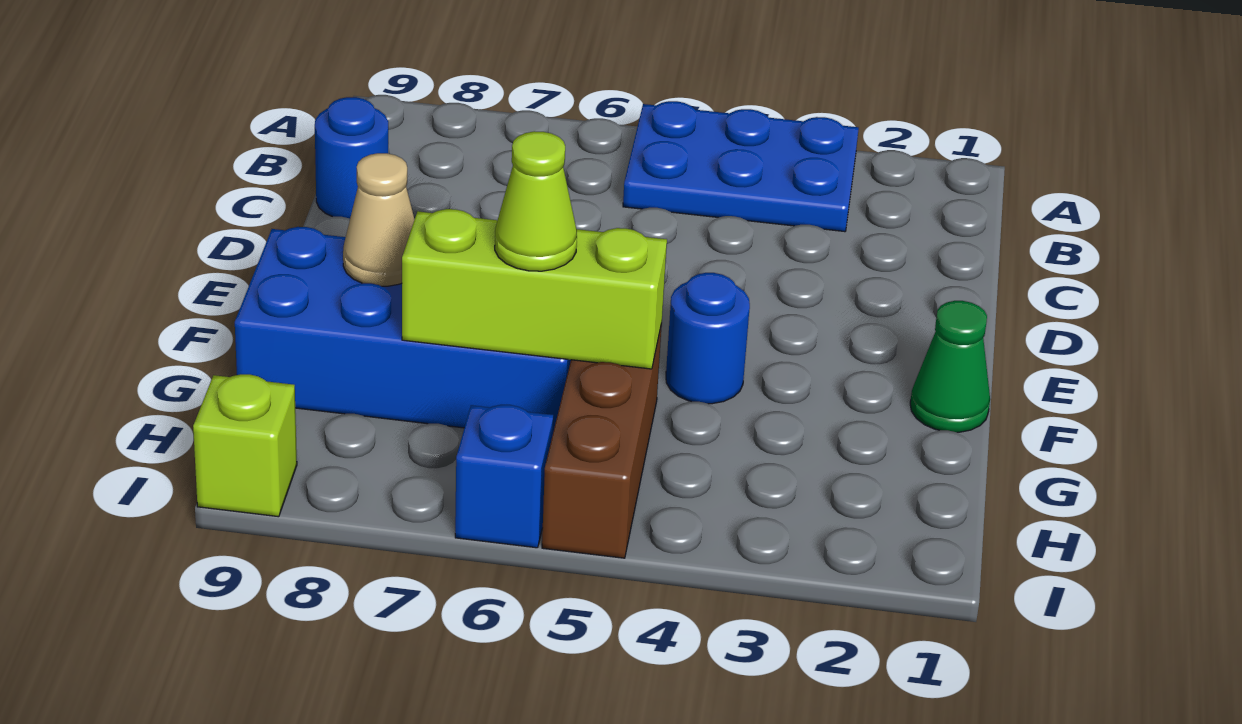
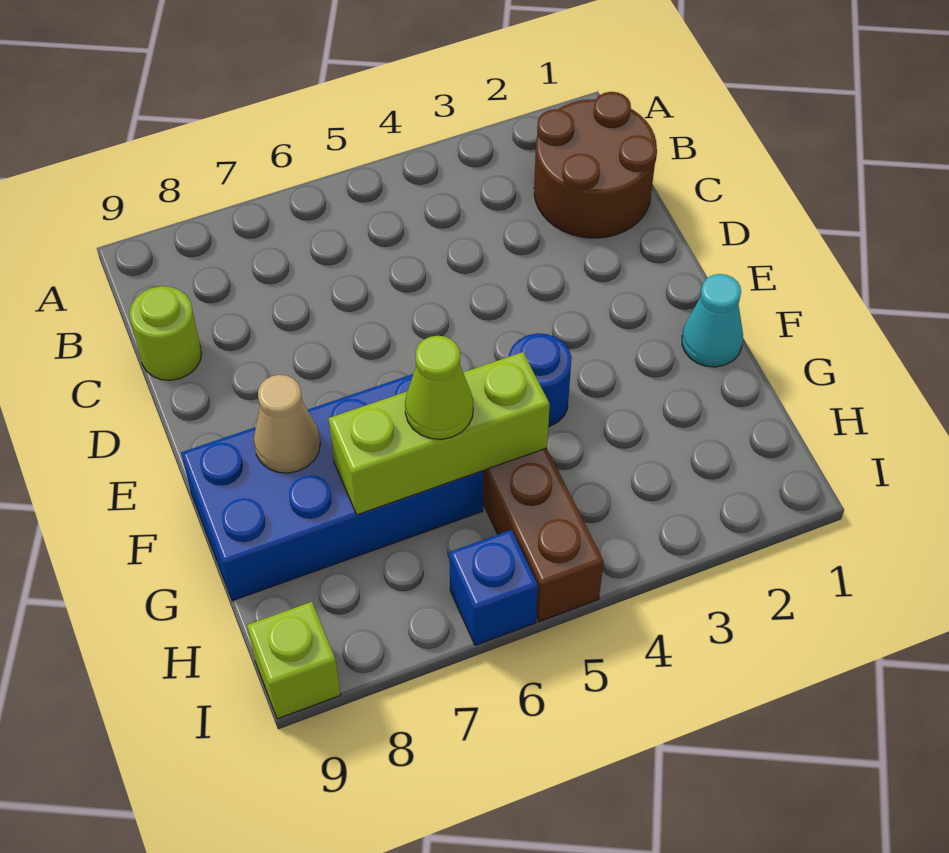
blue plate A3:B5 level 1 -> none
none -> brown round brick B1:C2 level 1
blue round brick C9 level 1 -> lime round brick C9 level 1
green cone F1 level 1 -> cyan cone F1 level 1

